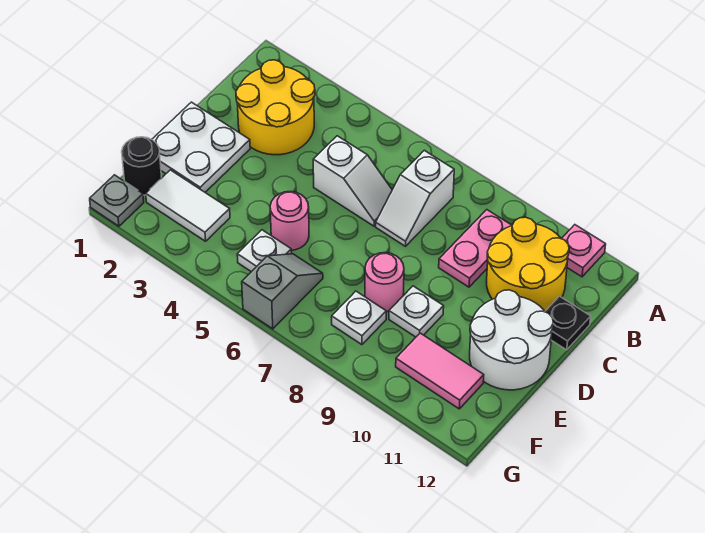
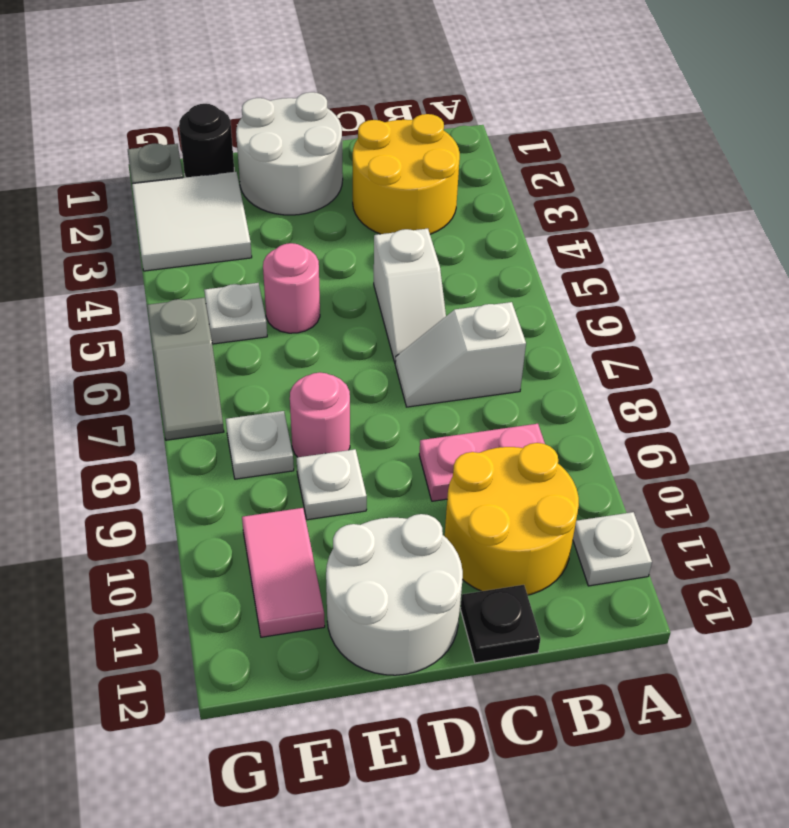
pink plate A11 level 1 -> white plate A11 level 1
white plate D1:E2 level 1 -> white round brick D1:E2 level 1
white tile F2:F3 level 1 -> white tile F2:G3 level 1
grey slope F6:G6 level 1 top G -> grey slope G6:G7 level 1 top 6

